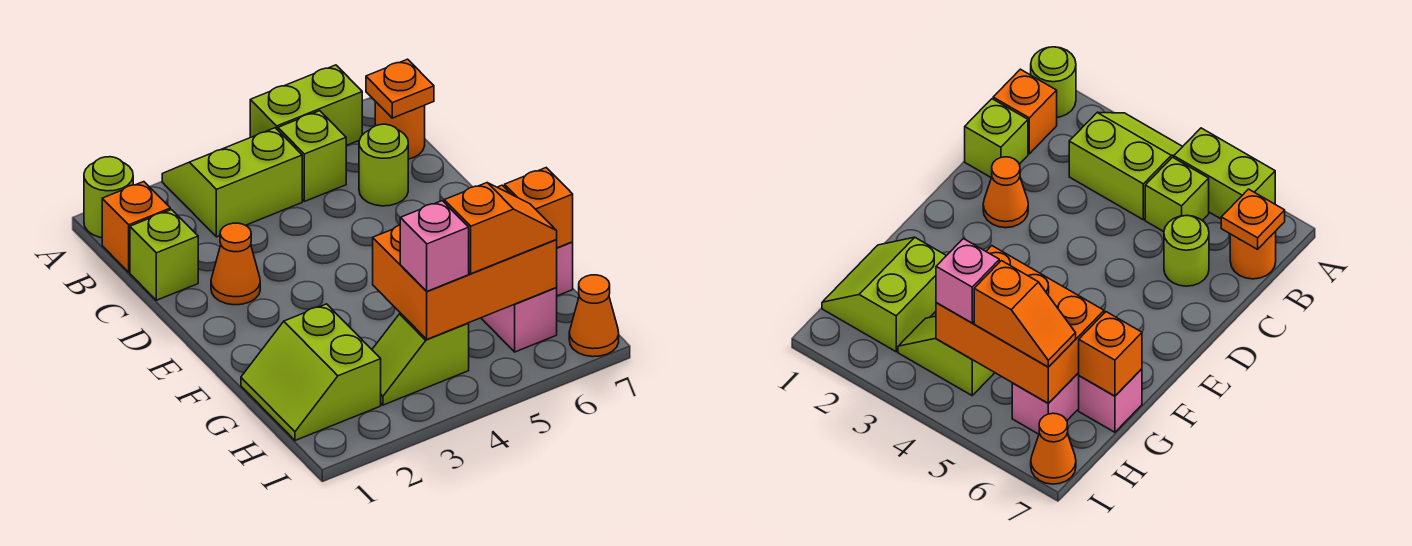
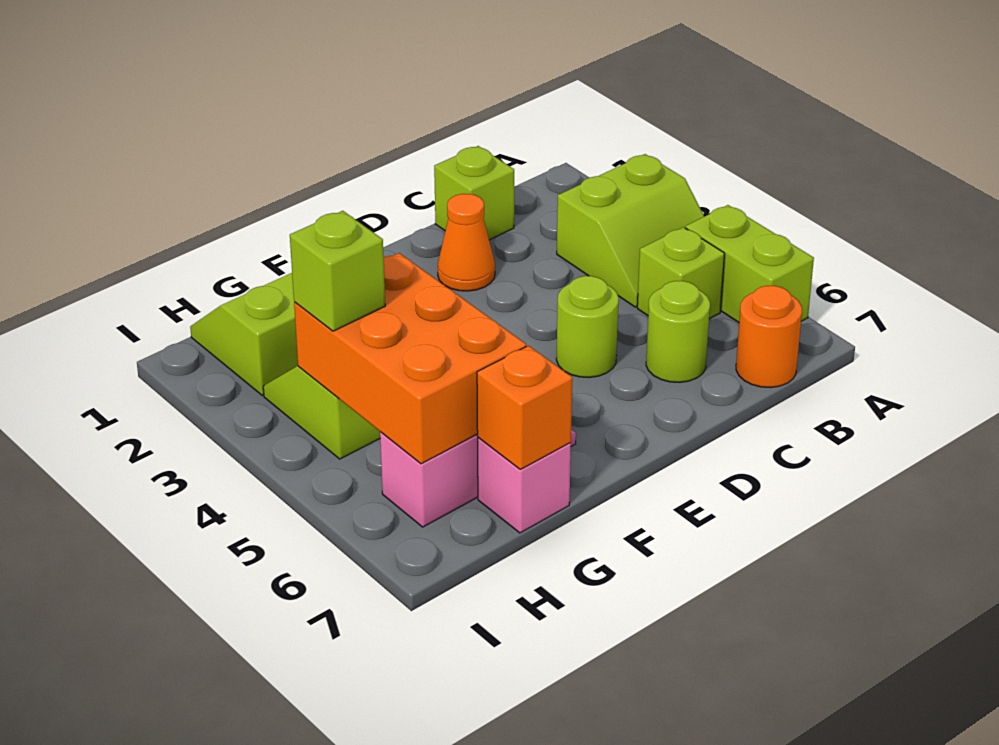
lime round brick A1 level 1 -> lime round brick D5 level 1
lime slope A3:B4 level 1 top B -> lime slope A3:B4 level 1 top 3
orange brick B1 level 1 -> none
orange plate B7 level 2 -> none
pink brick H4 level 3 -> lime brick H4 level 3
orange slope H5:H6 level 3 top 5 -> none
orange cone I7 level 1 -> none

